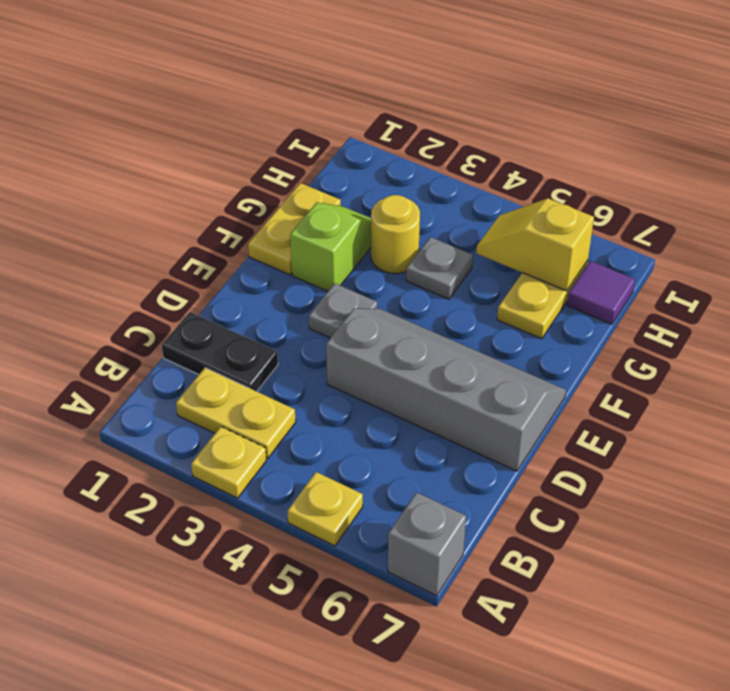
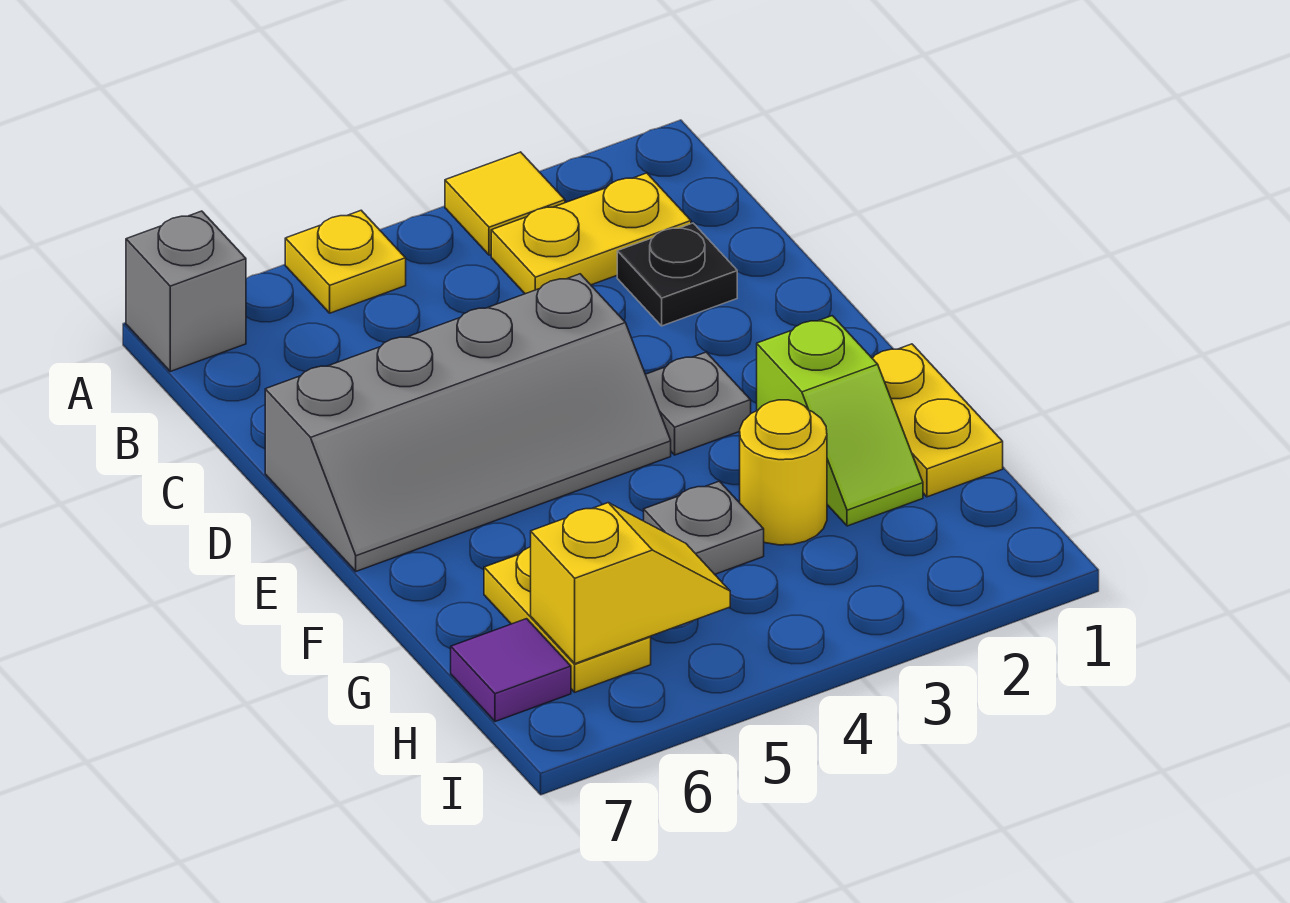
yellow plate A3 level 1 -> yellow tile A3 level 1
black plate C1:C2 level 1 -> black plate C2 level 1

